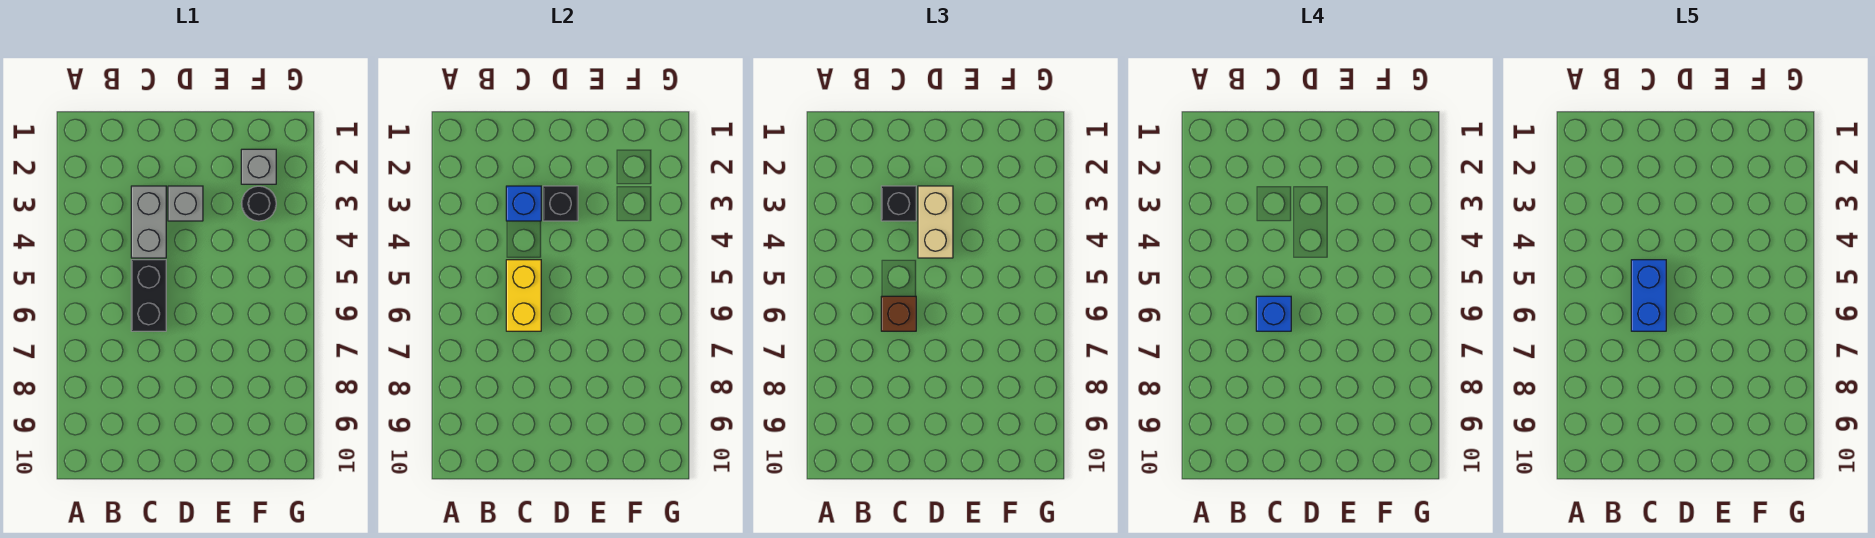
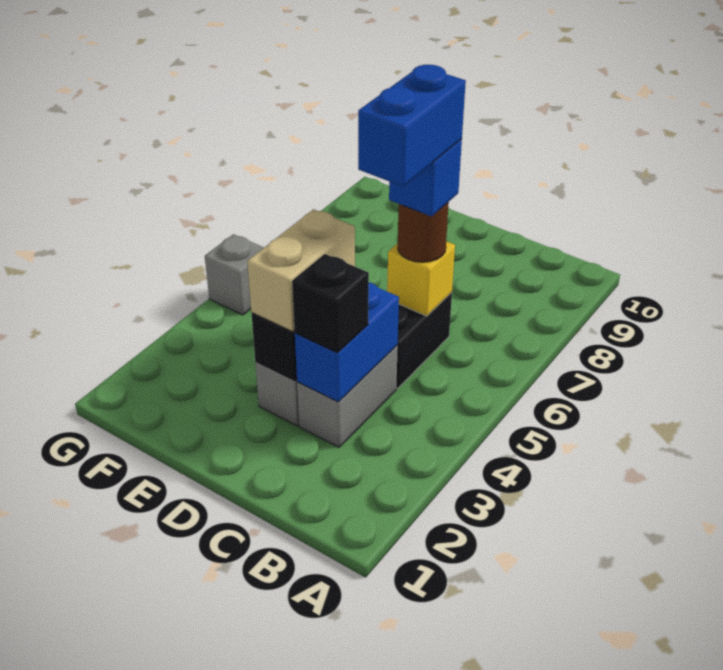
blue brick C3 level 2 -> blue brick C3:C4 level 2
yellow brick C5:C6 level 2 -> yellow brick C6 level 2
brown brick C6 level 3 -> brown round brick C6 level 3
grey brick F2 level 1 -> grey brick G5 level 1
black round brick F3 level 1 -> none

